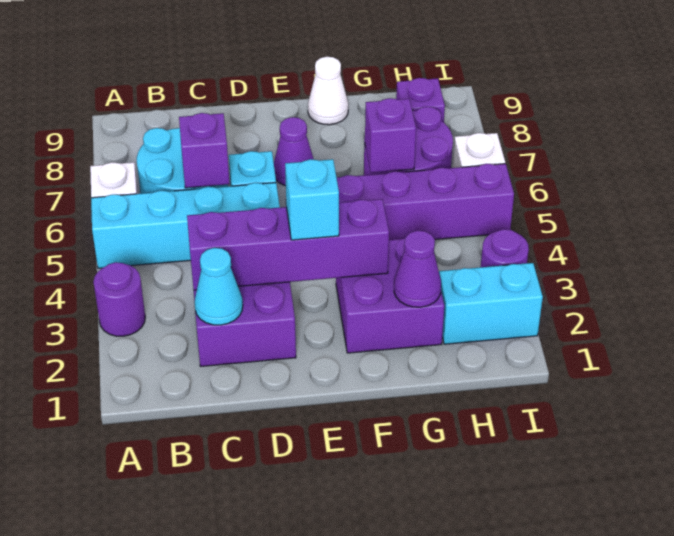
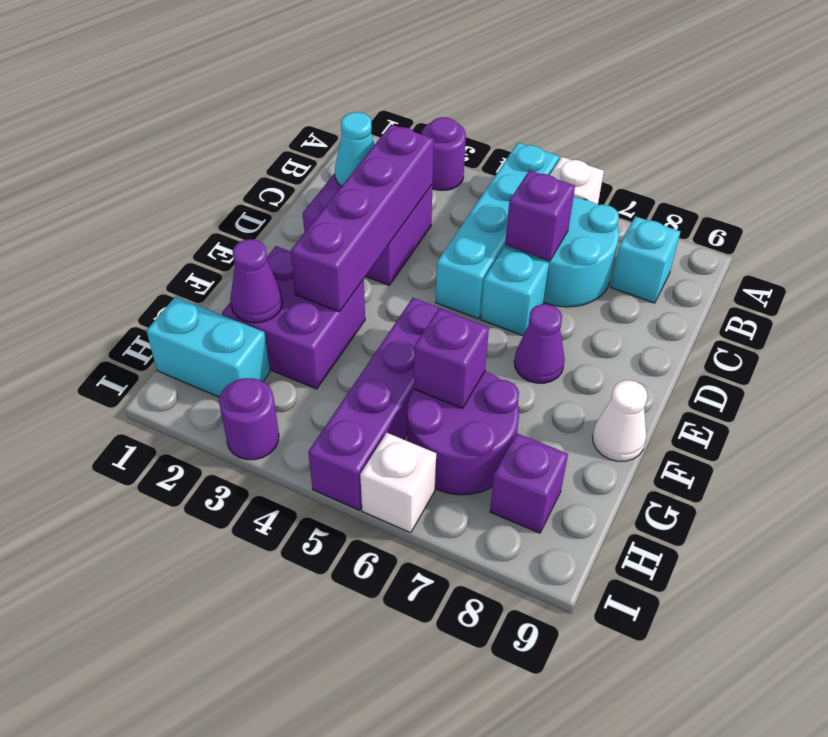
cyan brick E3 level 3 -> cyan brick B8 level 1
cyan brick H2:I2 level 1 -> cyan brick H1:H2 level 1

